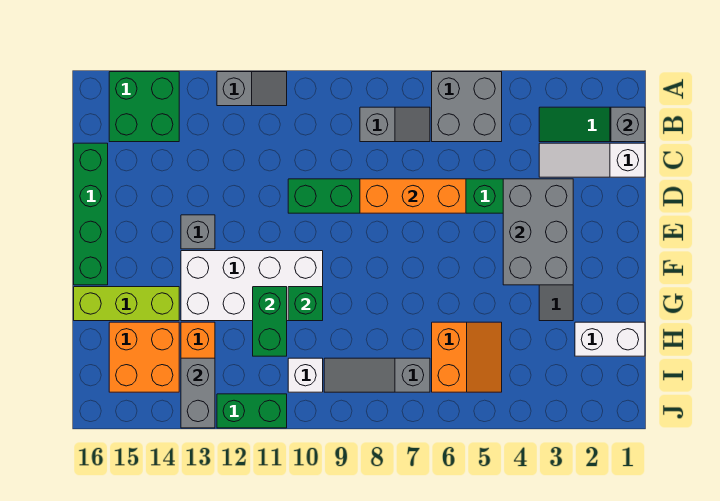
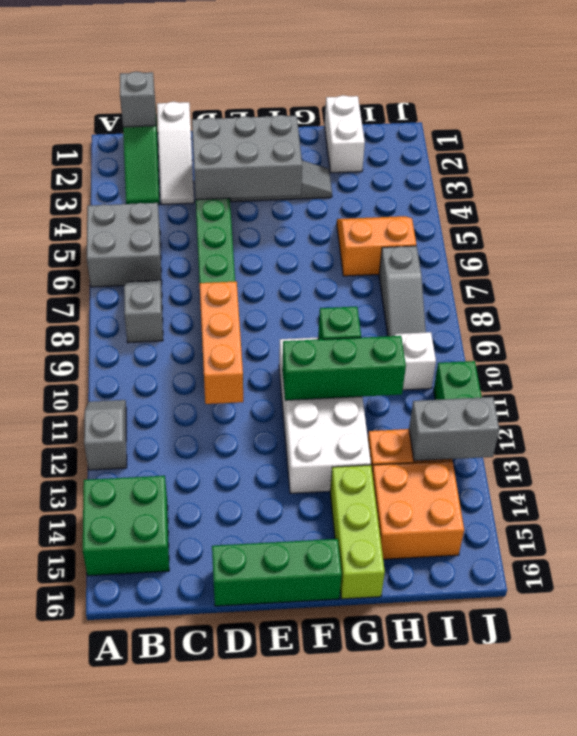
green brick C16:F16 level 1 -> green brick D16:F16 level 1
orange brick D6:D8 level 2 -> orange brick D9:D11 level 2
grey brick E13 level 1 -> none
green brick G11:H11 level 2 -> green brick F11:H11 level 2

